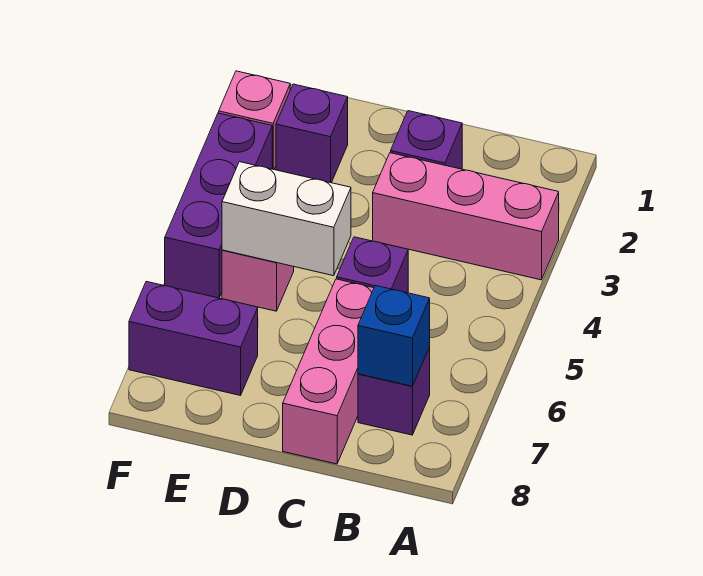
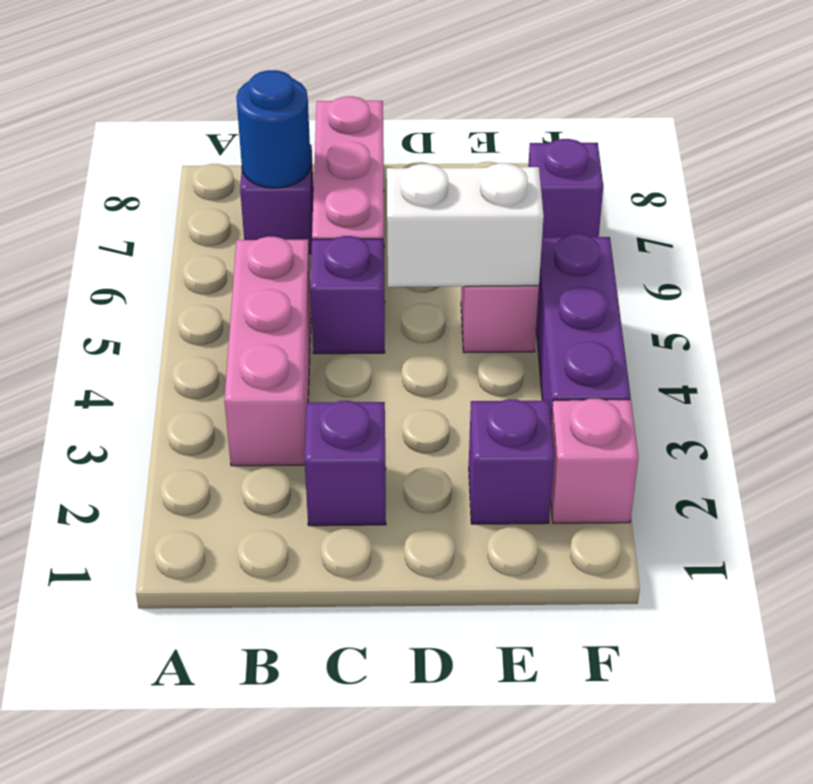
pink brick A3:C3 level 1 -> pink brick B3:B5 level 1
blue brick B7 level 2 -> blue round brick B7 level 2
purple brick E7:F7 level 1 -> purple brick F7 level 1

